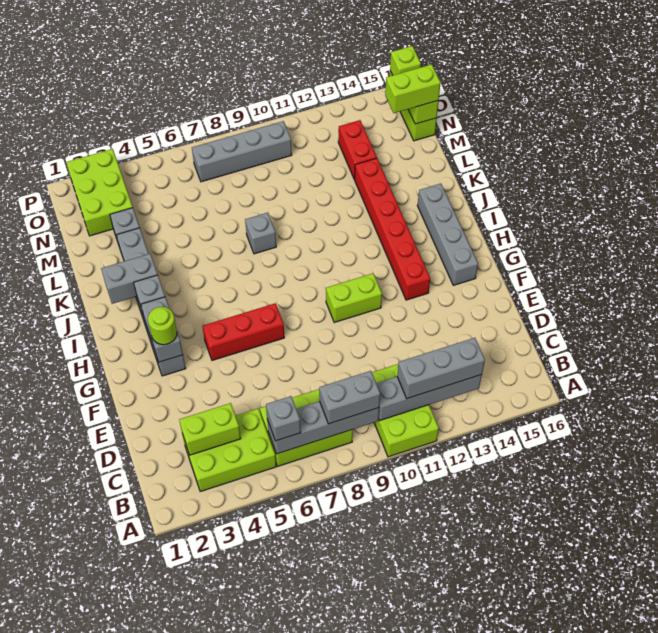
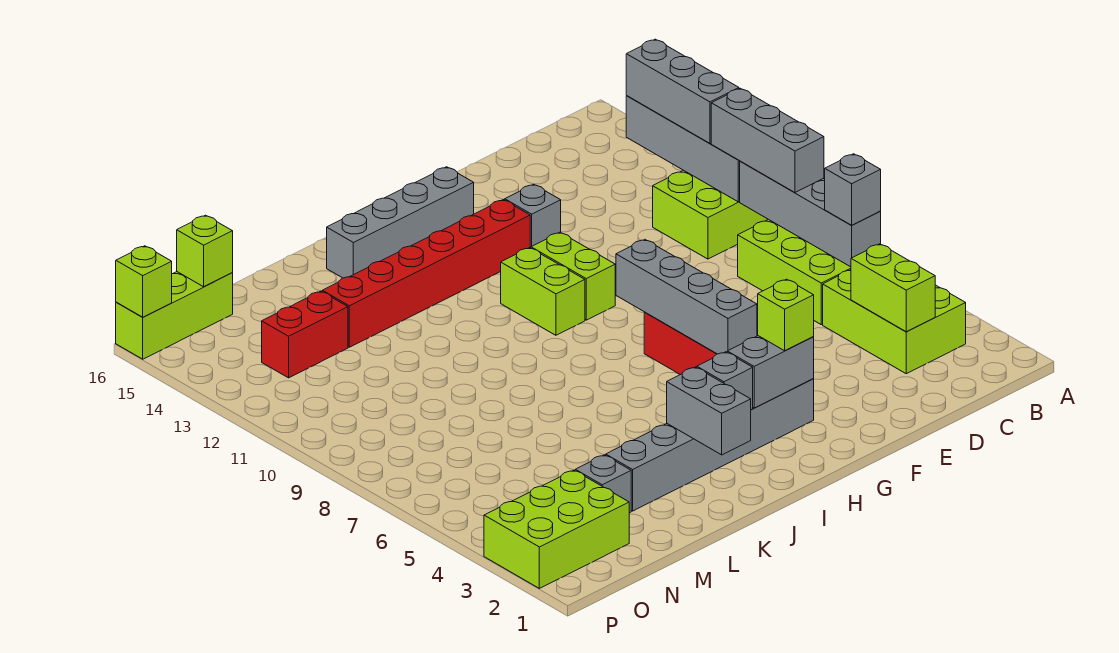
grey brick B8:B9 level 3 -> grey brick B8:B10 level 3
lime round brick G3 level 3 -> lime brick G3 level 3
grey brick K8 level 1 -> grey brick F13 level 1
lime brick N15:N16 level 3 -> lime brick H10:H11 level 1
grey brick O7:O10 level 1 -> grey brick G5:G8 level 2

